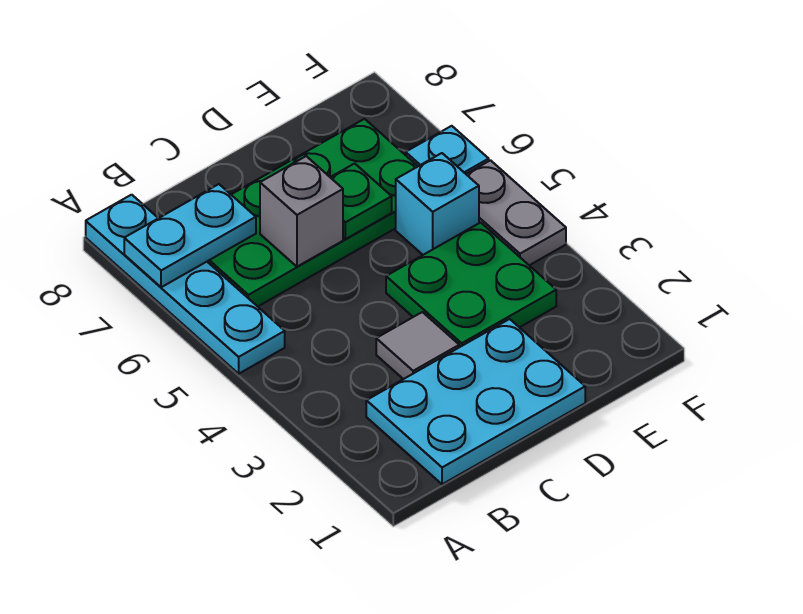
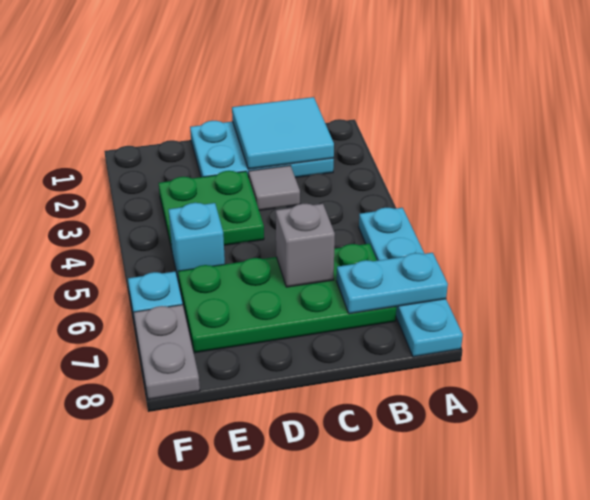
none -> cyan tile B1:C2 level 2
green plate D6 level 2 -> none
grey plate F4:F5 level 1 -> grey plate F7:F8 level 1

